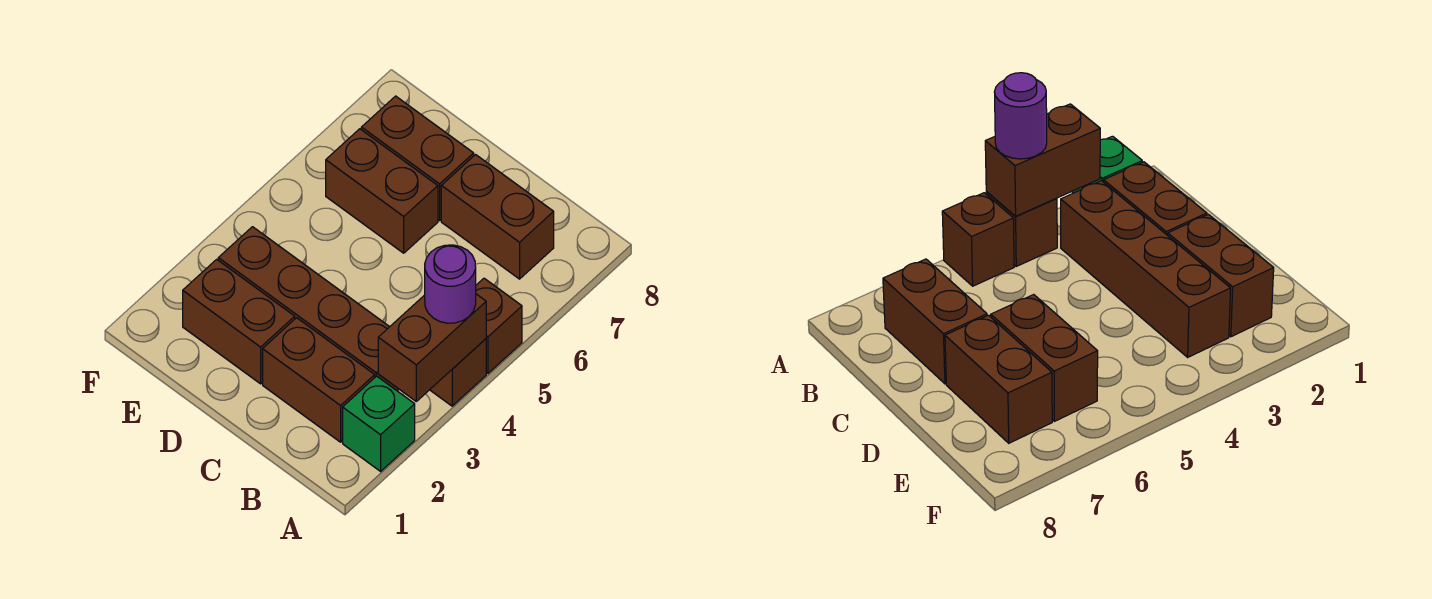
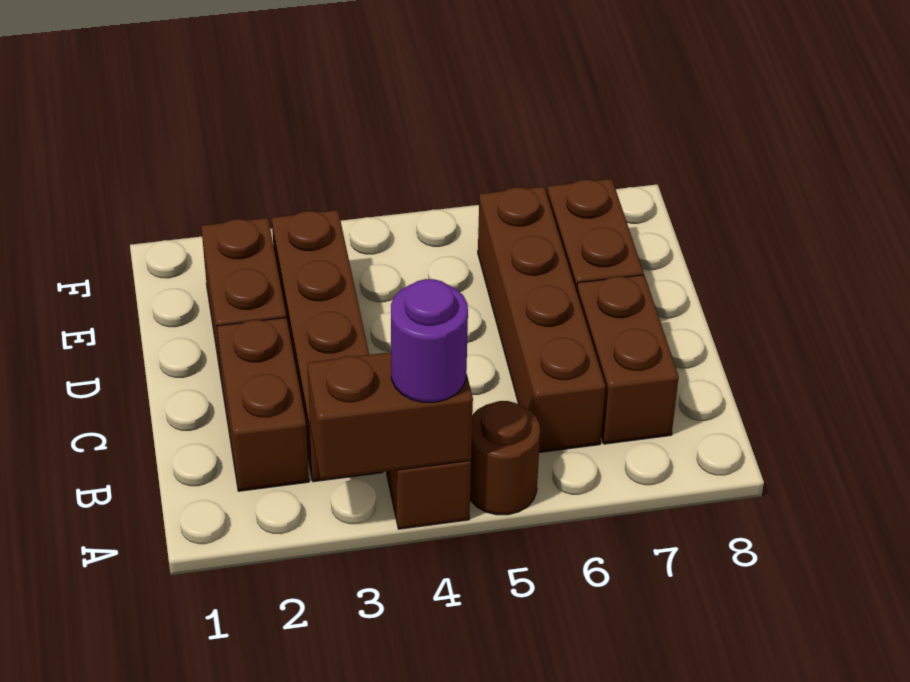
green brick A2 level 1 -> none
brown brick A5 level 1 -> brown round brick A5 level 1
brown brick D6:E6 level 1 -> brown brick B6:E6 level 1

